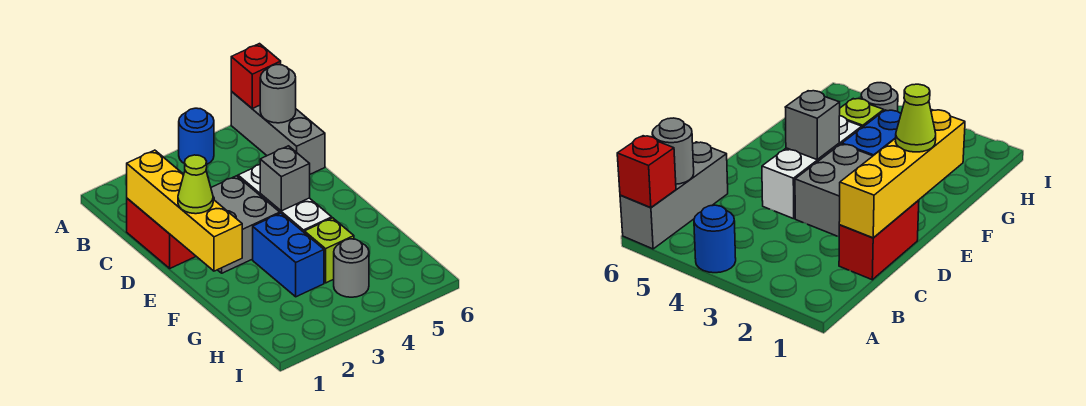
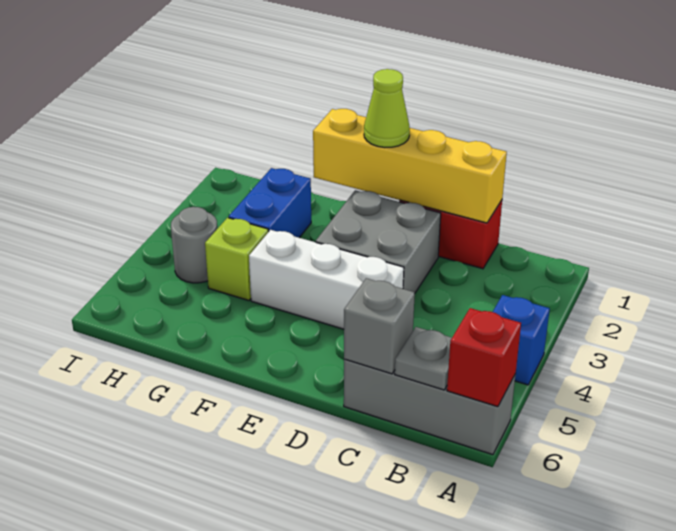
blue round brick A4 level 1 -> blue brick A4 level 1
grey round brick B6 level 2 -> grey plate B6 level 2
grey brick E4 level 2 -> grey brick C6 level 2
blue brick F3:G3 level 1 -> blue brick G2:G3 level 1

